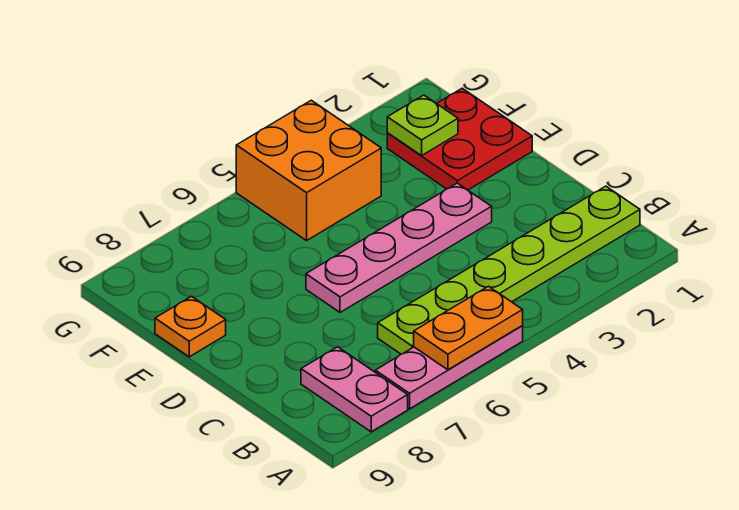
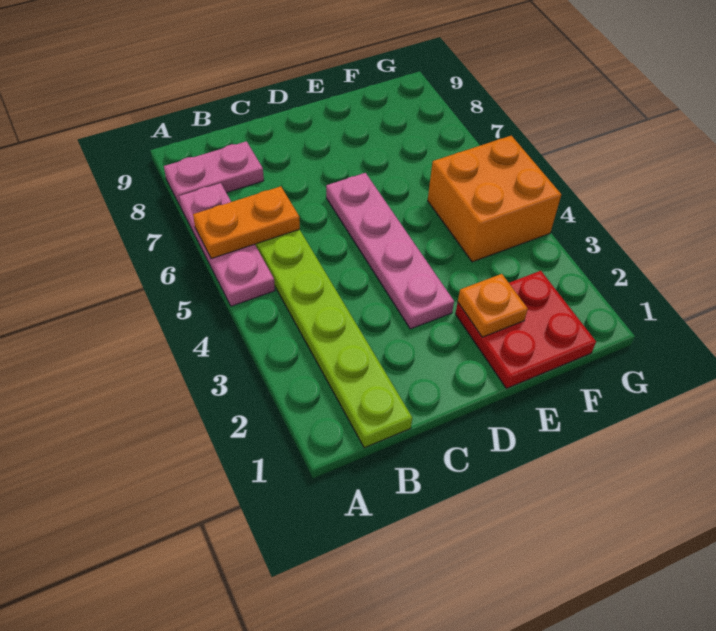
orange plate A5:A6 level 2 -> orange plate A6:B6 level 2
orange plate E9 level 1 -> orange plate E2 level 2
lime plate F2 level 2 -> none

